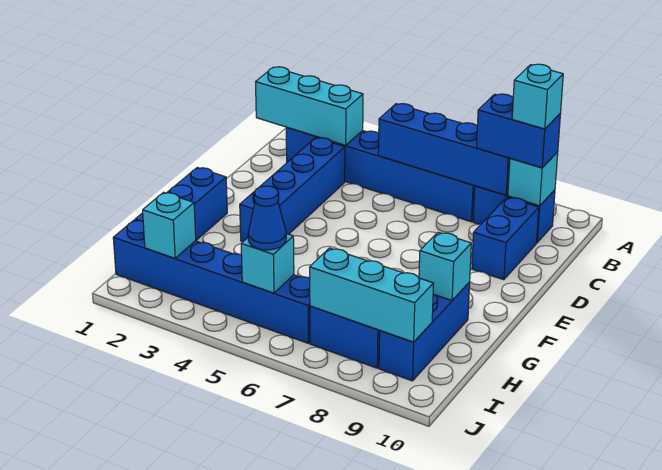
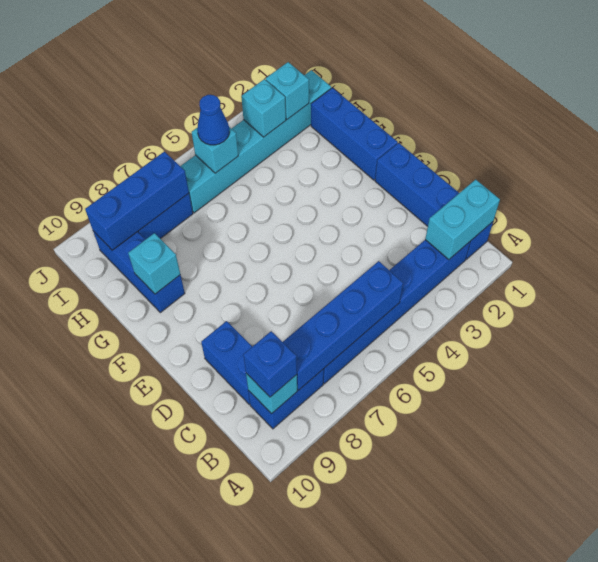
cyan brick B1:B3 level 2 -> cyan brick B1:B2 level 2
blue brick B8:B9 level 3 -> blue brick B9 level 3
cyan brick B9 level 4 -> cyan brick I3 level 2
blue brick C3:F3 level 1 -> blue brick B1:E1 level 1
blue brick I1:I6 level 1 -> cyan brick I1:I6 level 1
cyan brick I7:I9 level 2 -> blue brick I7:I9 level 2

